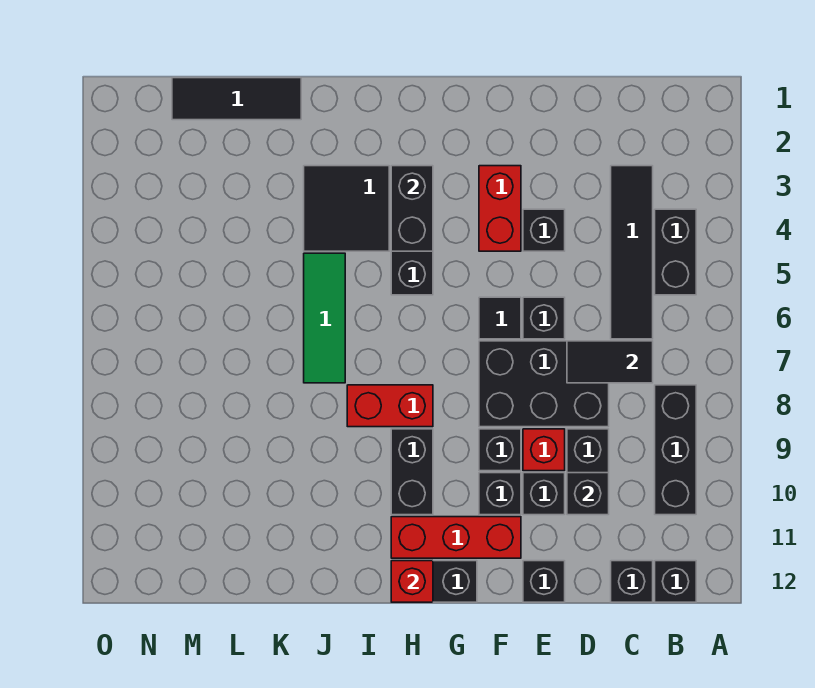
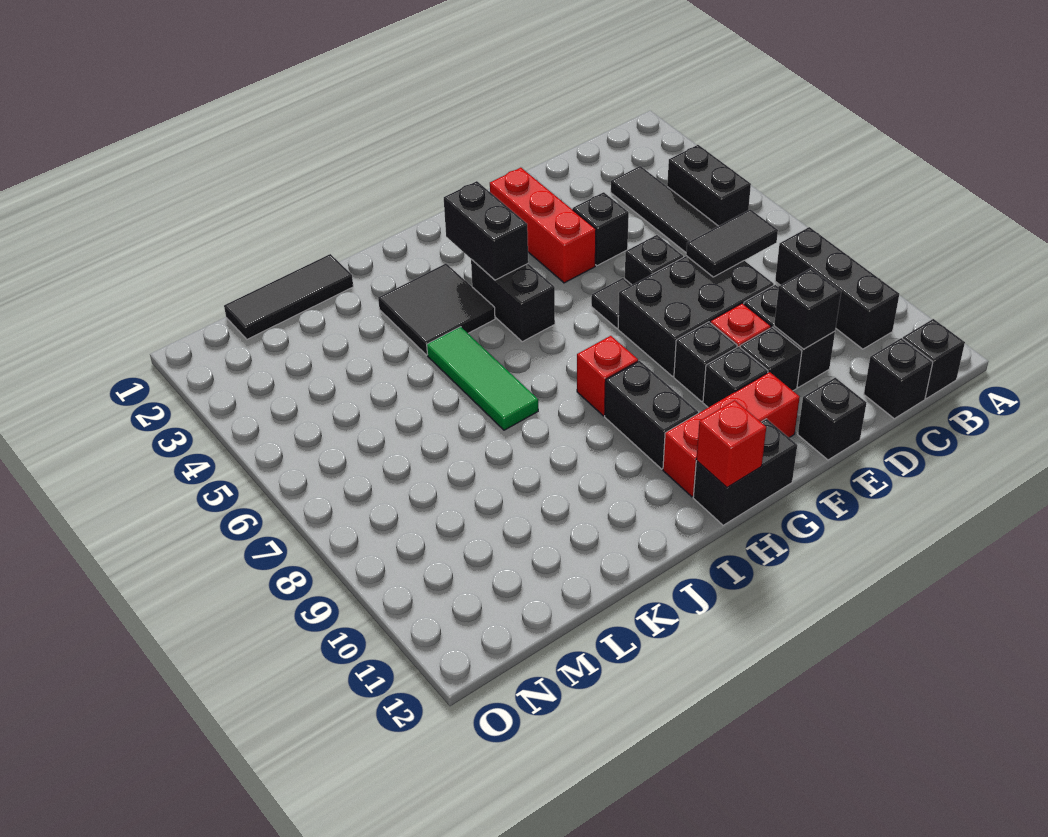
red brick F3:F4 level 1 -> red brick F2:F4 level 1
red brick H8:I8 level 1 -> red brick H8 level 1

